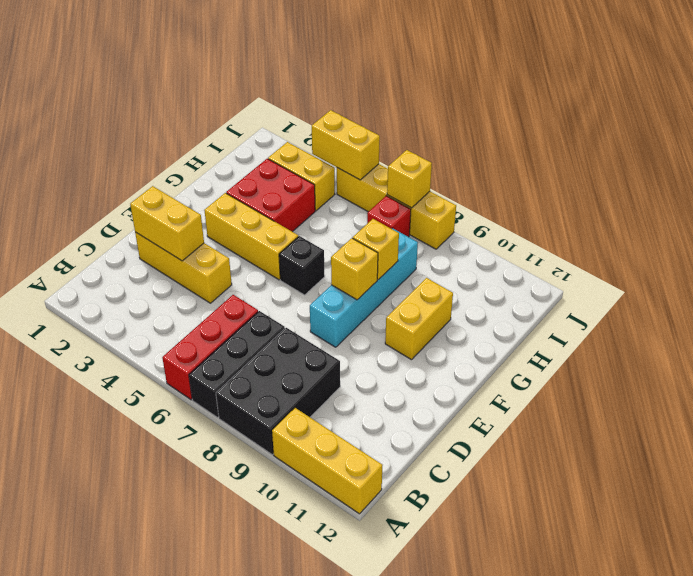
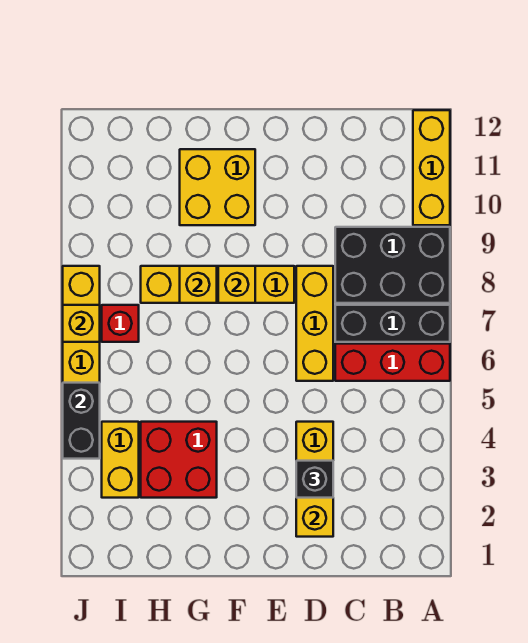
cyan brick E8:H8 level 1 -> yellow brick E8:H8 level 1
yellow brick F3:F5 level 1 -> yellow brick D6:D8 level 1
black brick F6 level 1 -> black brick D3 level 3
yellow brick F10:G10 level 1 -> yellow brick F10:G11 level 1
yellow brick J4:J5 level 2 -> black brick J4:J5 level 2

